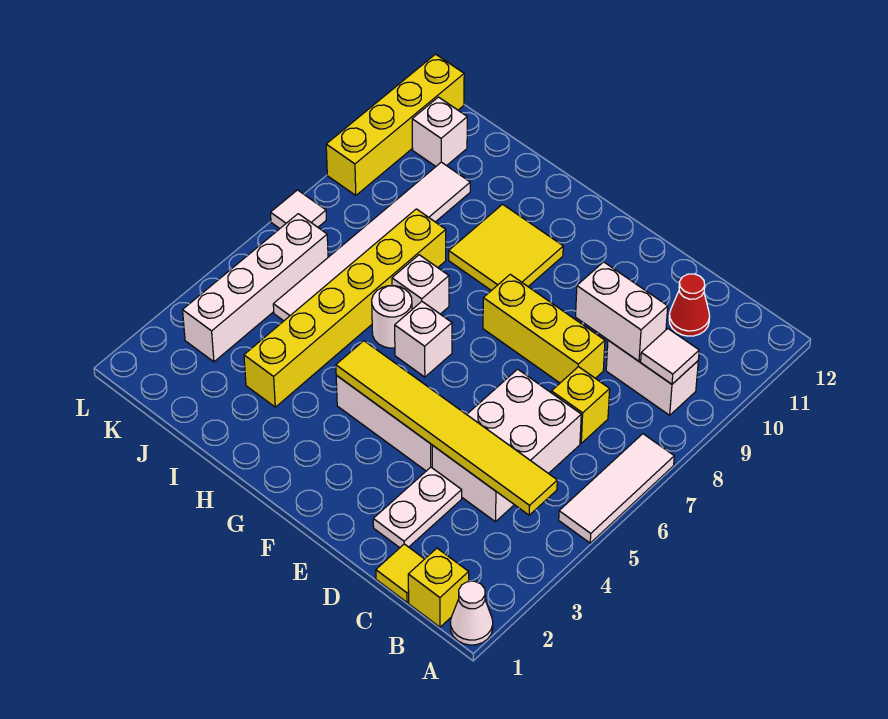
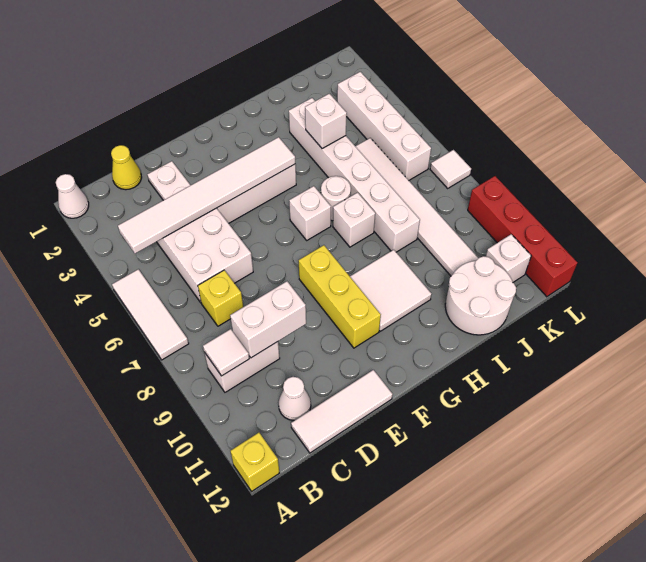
yellow brick B1 level 1 -> yellow brick A12 level 1
yellow tile B4:G4 level 2 -> white tile B4:G4 level 2
yellow tile C1 level 1 -> yellow cone C1 level 1
red cone C11 level 1 -> white cone C11 level 1
none -> white tile C12:E12 level 1
yellow brick D8:F8 level 1 -> yellow brick F8:F10 level 1
yellow tile G9:H10 level 1 -> white tile G9:H10 level 1
yellow brick I3:I8 level 1 -> white brick I3:I8 level 1
none -> white brick I4 level 2
none -> white round brick I11:J12 level 1
yellow brick L9:L12 level 1 -> red brick L9:L12 level 1

